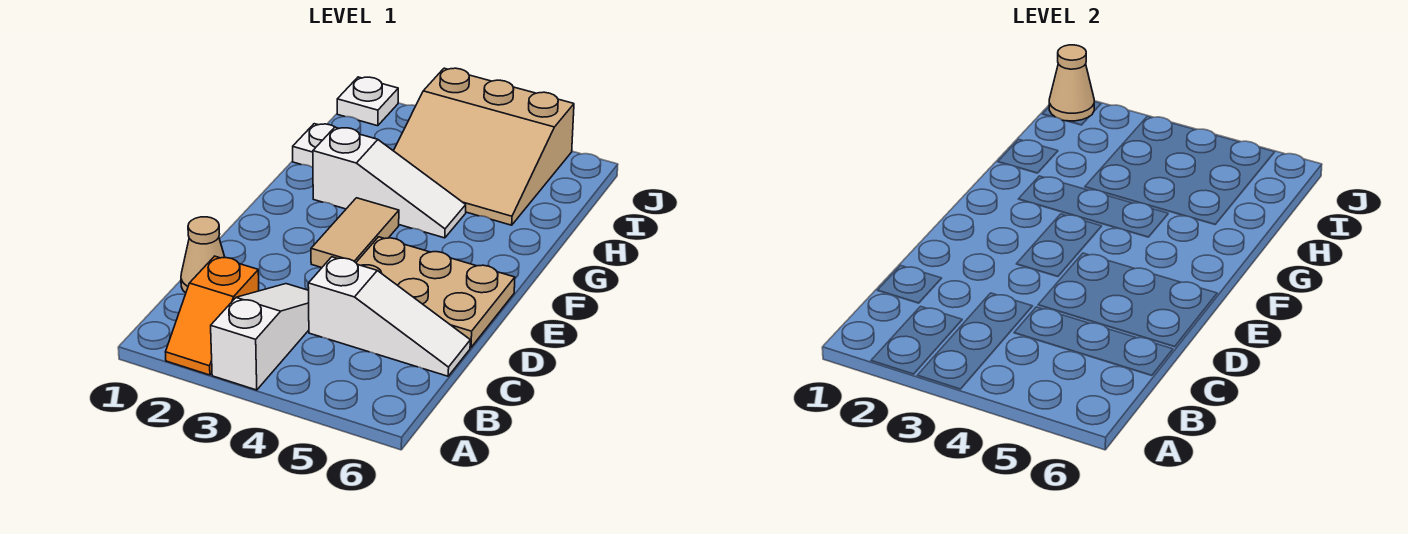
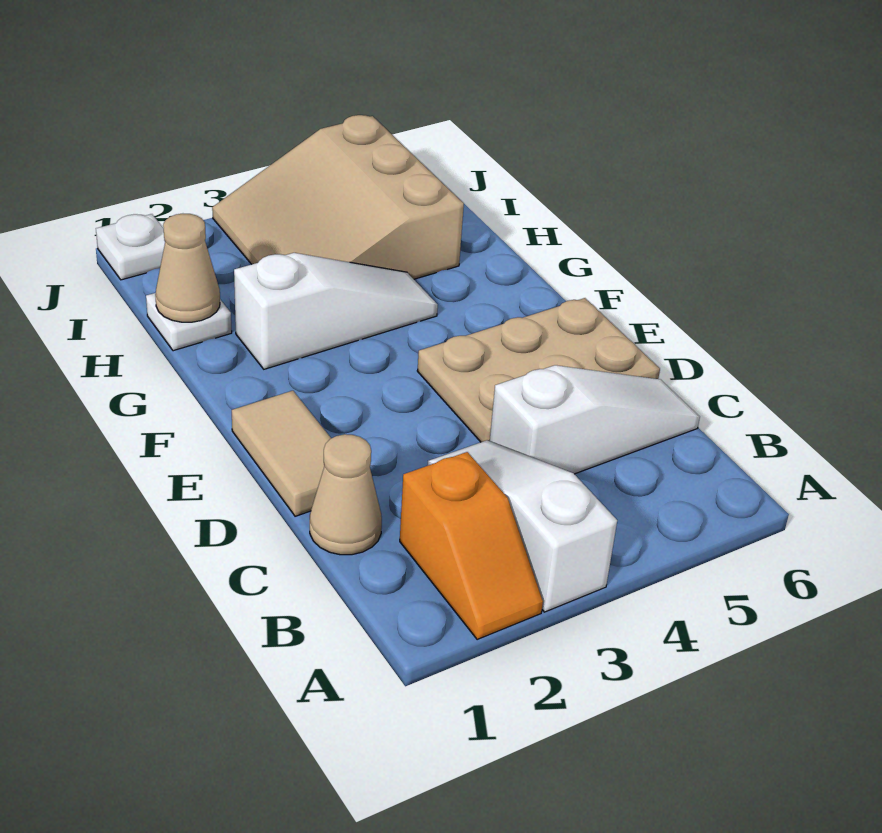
tan tile E3:F3 level 1 -> tan tile D1:E1 level 1
tan slope H3:J5 level 1 top J -> tan slope H3:J5 level 1 top 5
tan cone J1 level 2 -> tan cone H1 level 2

